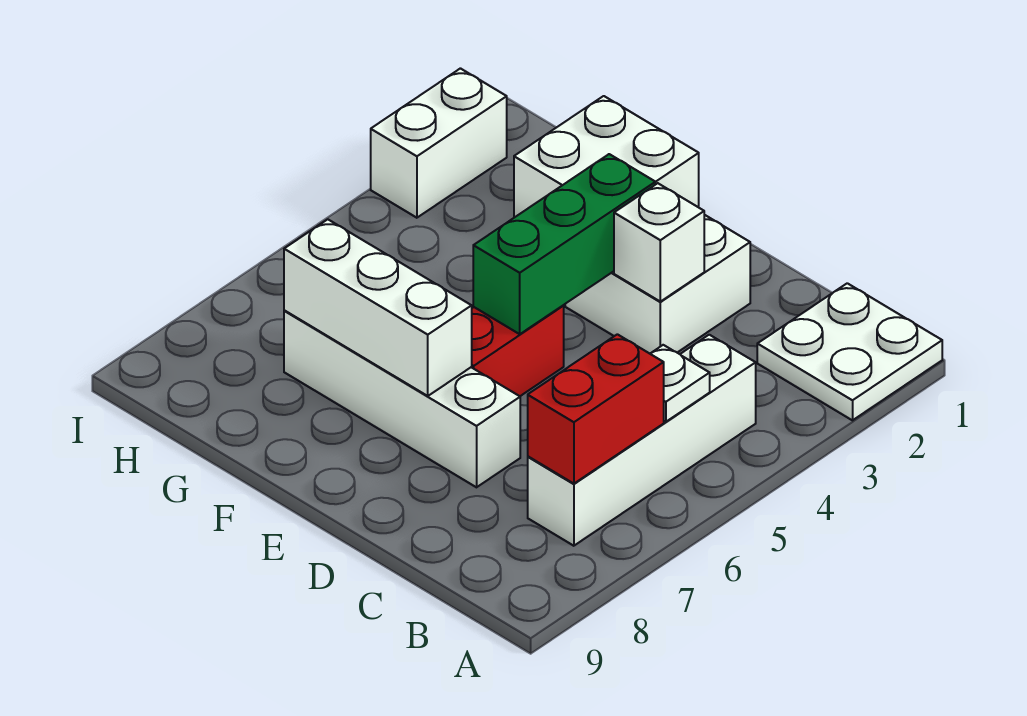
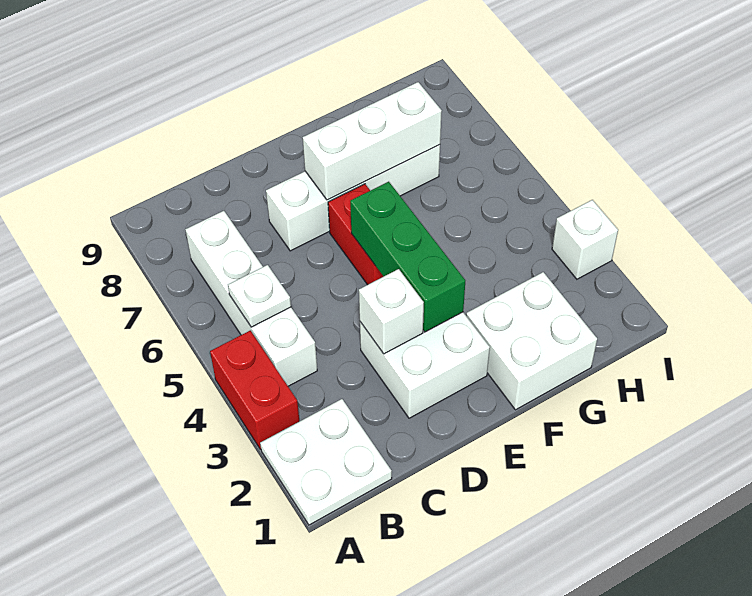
red brick B6:B7 level 2 -> red brick A3:A4 level 1
white brick I2:I3 level 1 -> white brick I3 level 1

